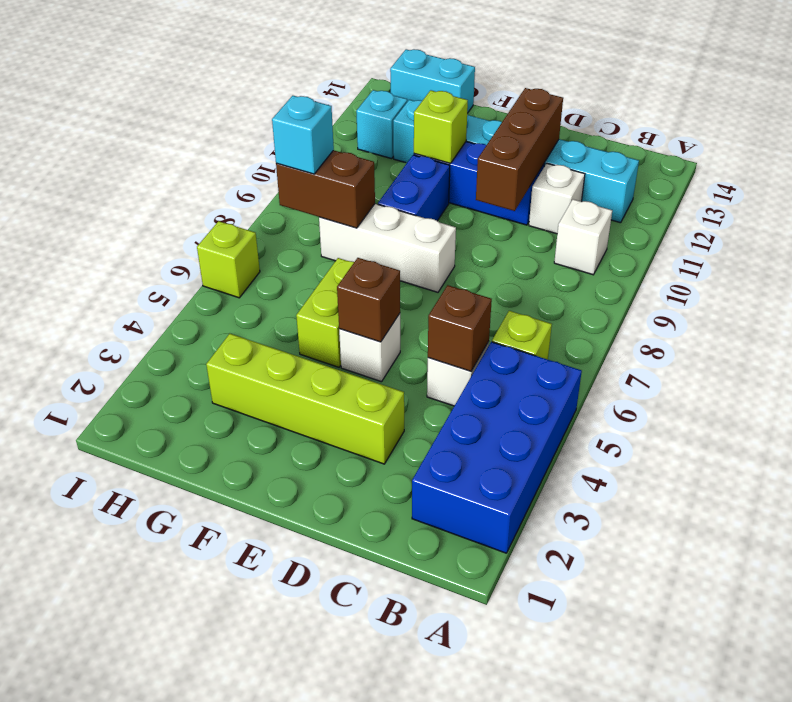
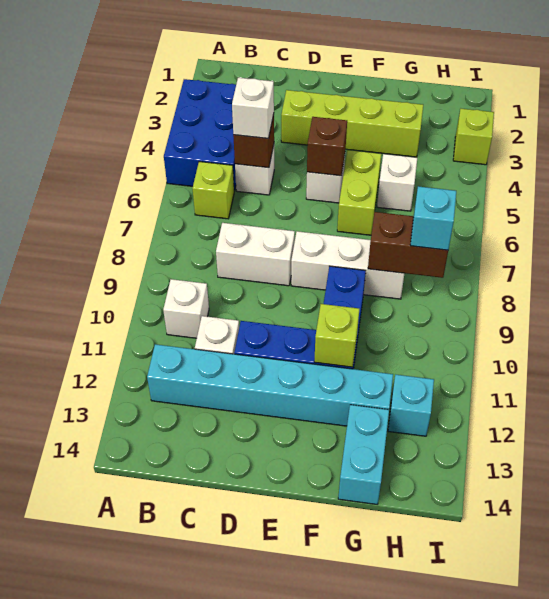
blue brick A2:B5 level 1 -> blue brick A3:B5 level 1
none -> white brick C5 level 3
none -> white brick C8:D8 level 1
brown brick D10:D12 level 2 -> none
none -> white brick G5 level 1
cyan brick G14:H14 level 1 -> cyan brick G13:G14 level 1
lime brick I6 level 1 -> lime brick I3 level 1

